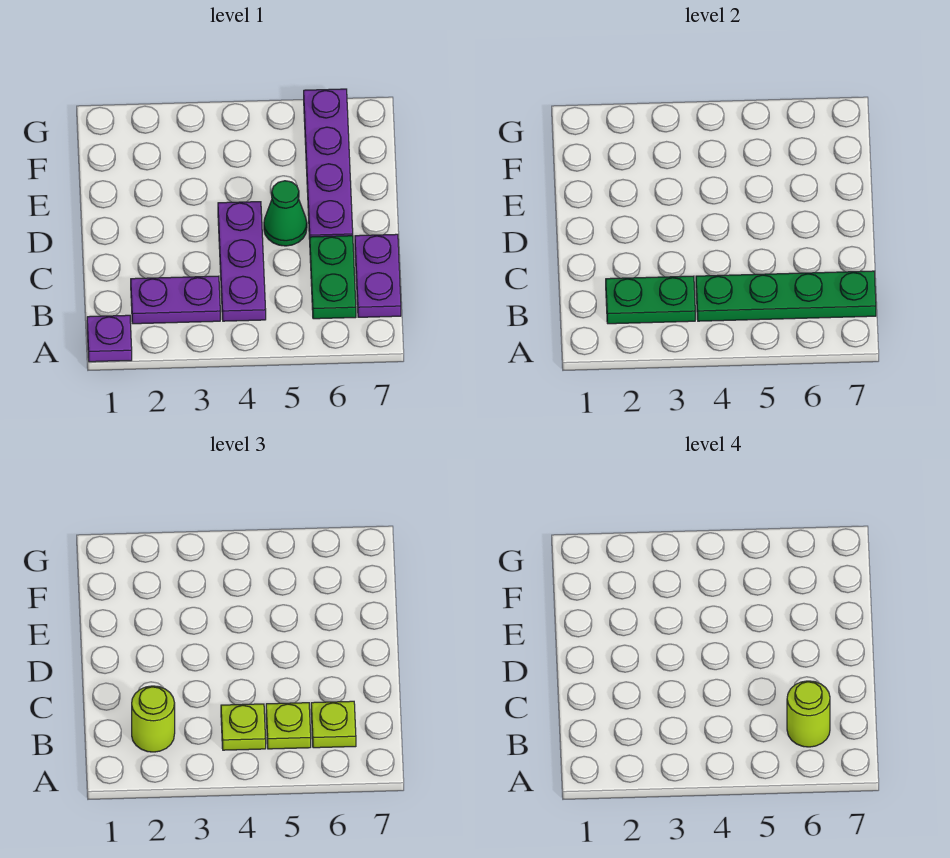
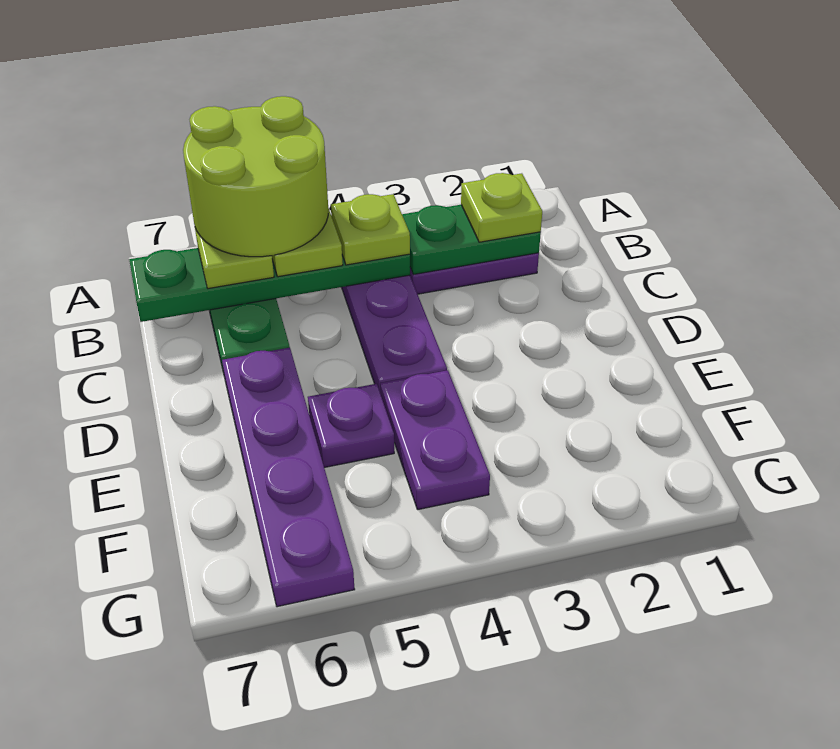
purple plate A1 level 1 -> purple plate E5 level 1
lime round brick B2 level 3 -> lime plate B2 level 3
lime round brick B6 level 4 -> lime round brick A5:B6 level 4
purple plate B7:C7 level 1 -> purple plate E4:F4 level 1
green cone D5 level 1 -> none

